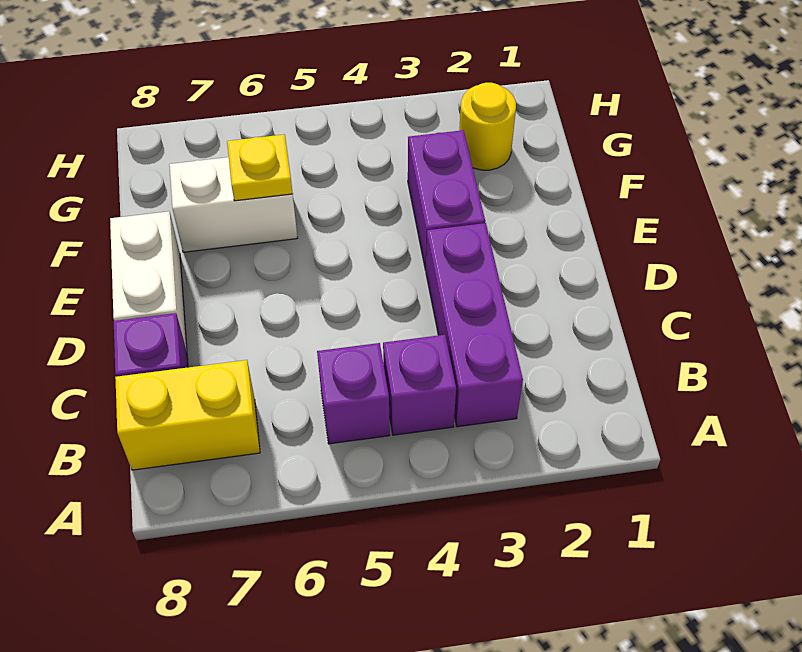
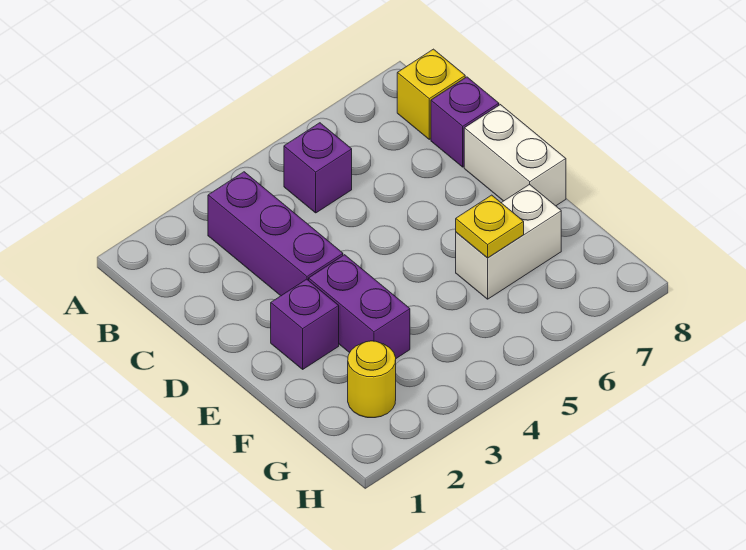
purple brick B4 level 1 -> purple brick E2 level 1
yellow brick B7:B8 level 1 -> yellow brick B8 level 1

